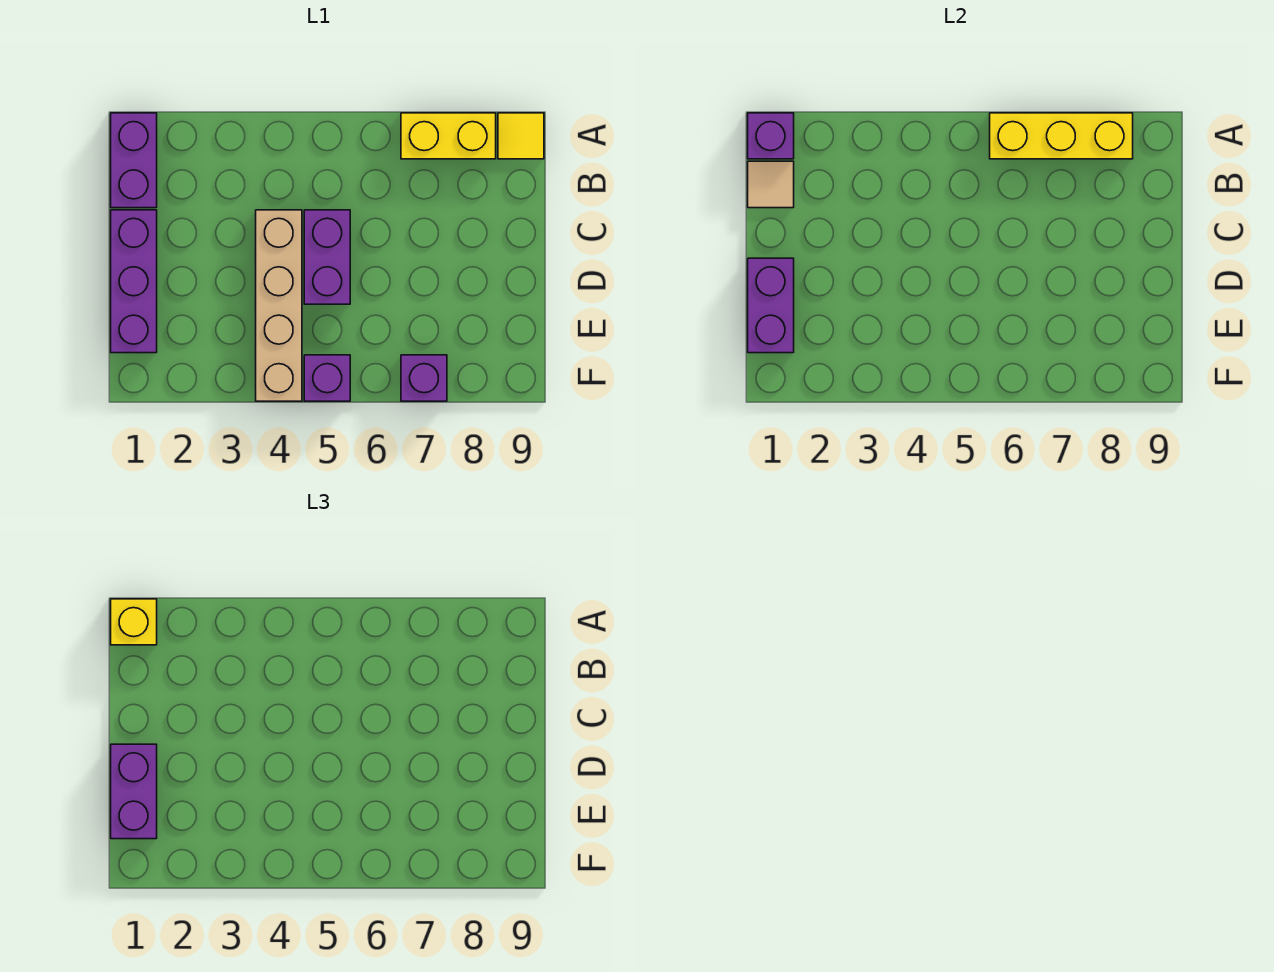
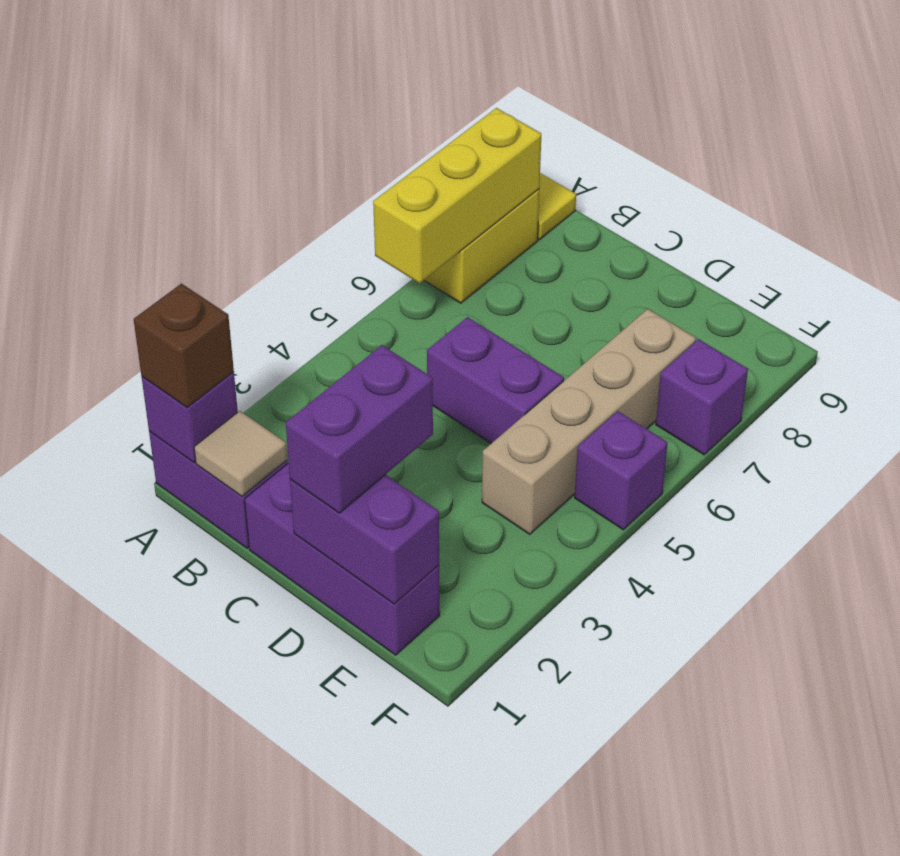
yellow brick A1 level 3 -> brown brick A1 level 3
tan brick C4:F4 level 1 -> tan brick E4:E7 level 1
purple brick D1:E1 level 3 -> purple brick D1:D2 level 3

